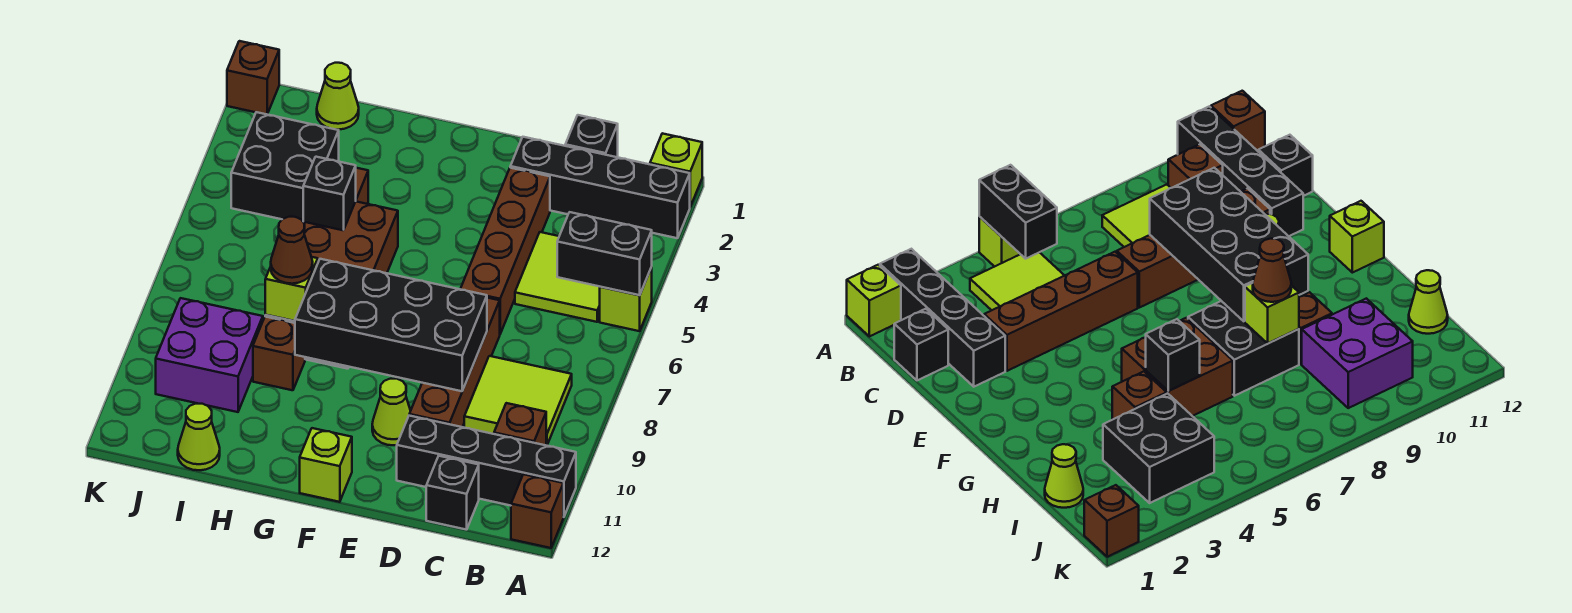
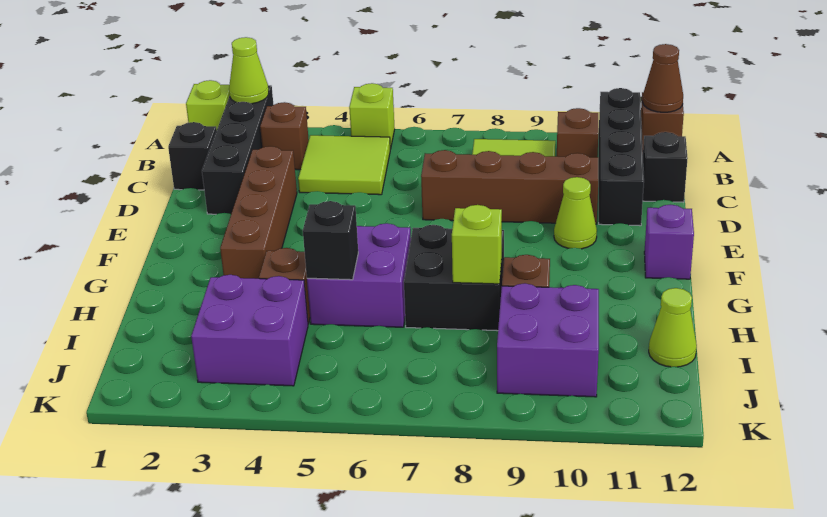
black brick A5:B5 level 2 -> none
brown brick D3:D6 level 1 -> brown brick D3:G3 level 1
black brick D8:G9 level 2 -> none
lime brick F12 level 1 -> purple brick F12 level 1
brown brick G5:H6 level 1 -> purple brick G5:H6 level 1
brown cone H8 level 3 -> brown cone A12 level 2
lime cone I1 level 1 -> lime cone A2 level 2
black brick I3:J4 level 1 -> purple brick I3:J4 level 1
brown brick K1 level 1 -> brown brick B3 level 1

